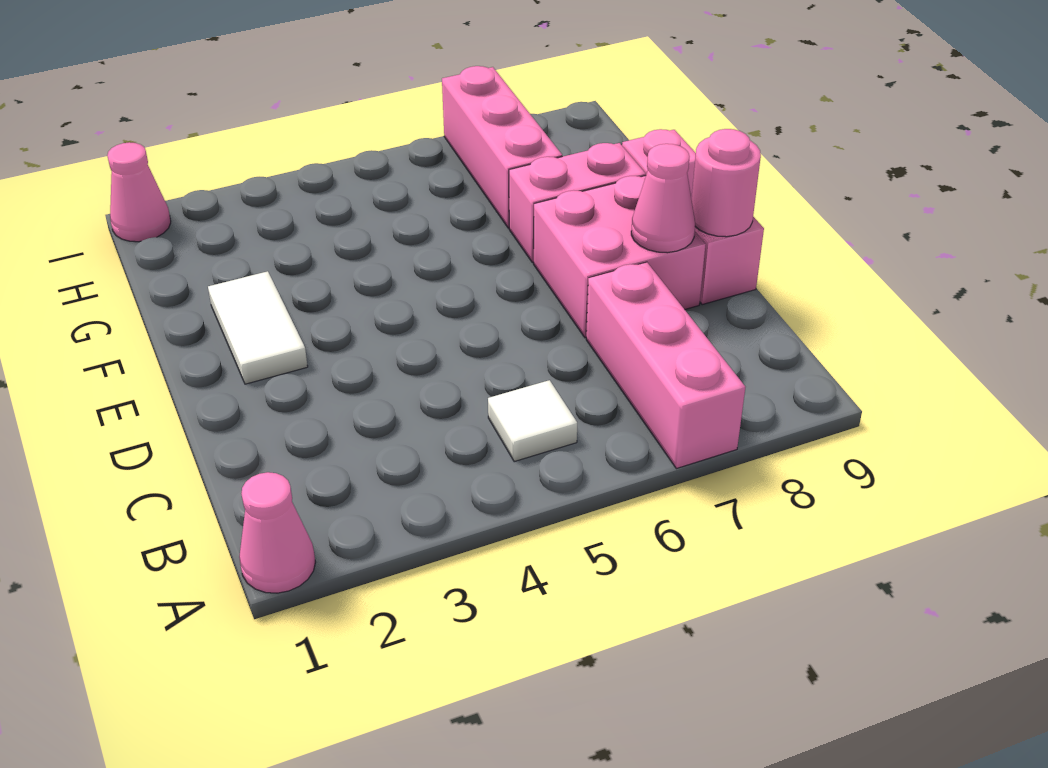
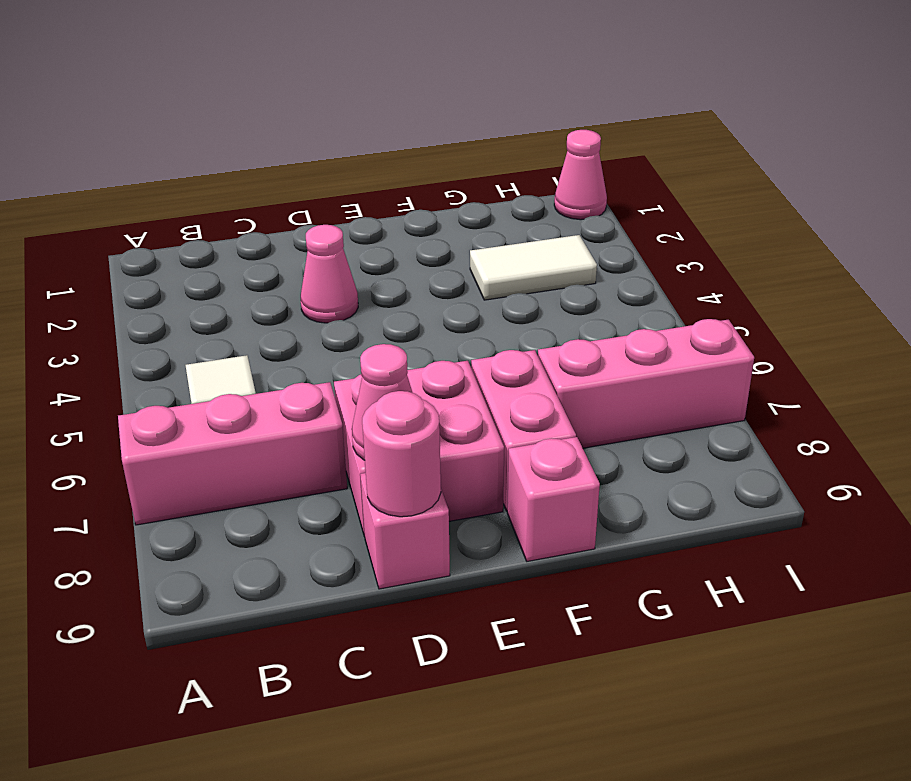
pink cone A1 level 1 -> pink cone D3 level 1
white tile E2:F2 level 1 -> white tile G3:H3 level 1

